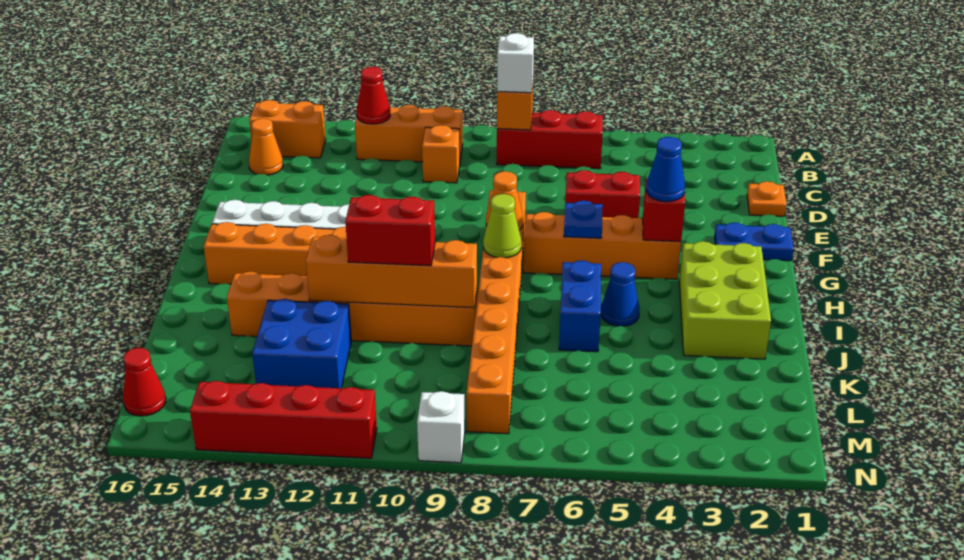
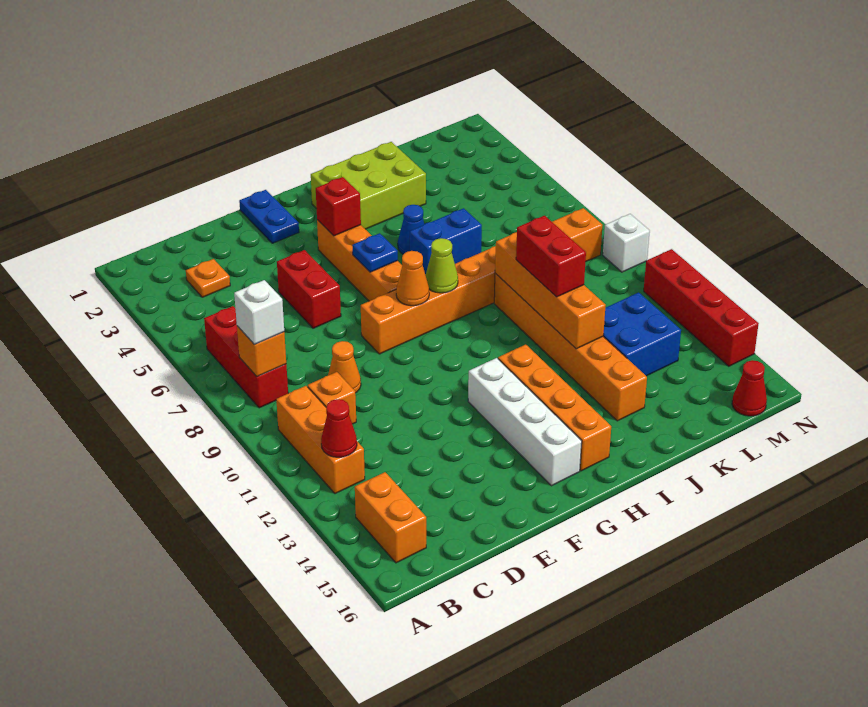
orange cone C15 level 1 -> orange cone D9 level 1
orange plate D1 level 1 -> orange plate C3 level 1
blue cone G4 level 3 -> none

